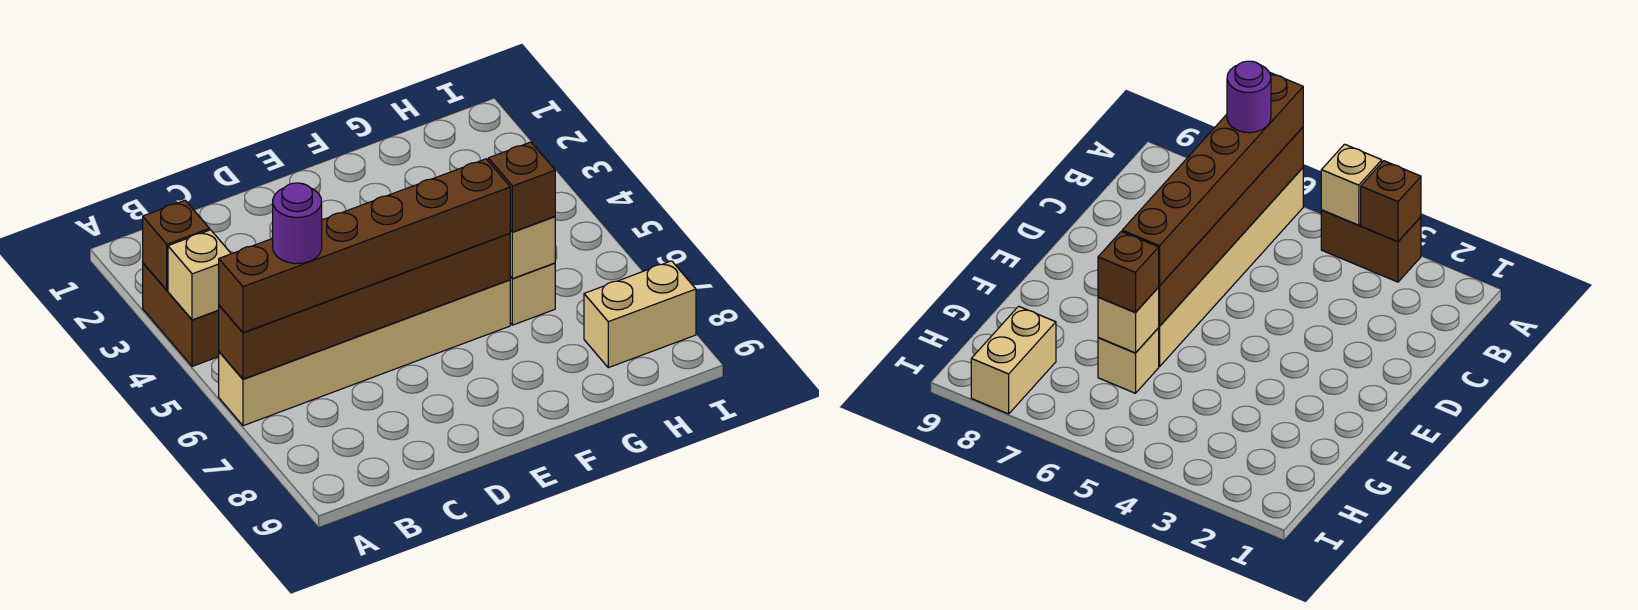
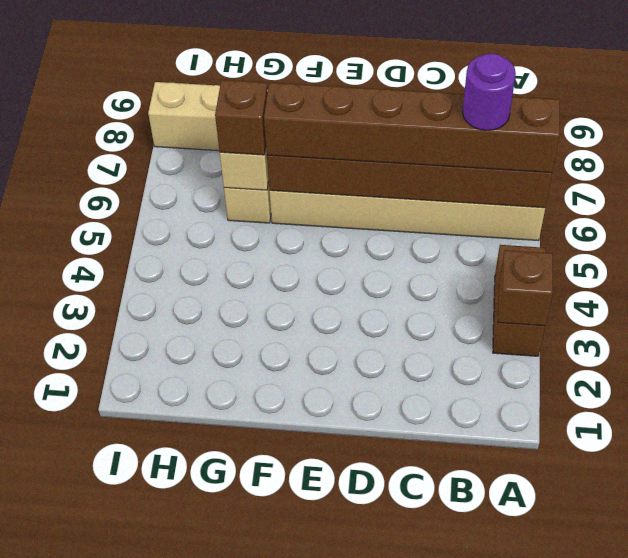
tan brick A4 level 2 -> none

